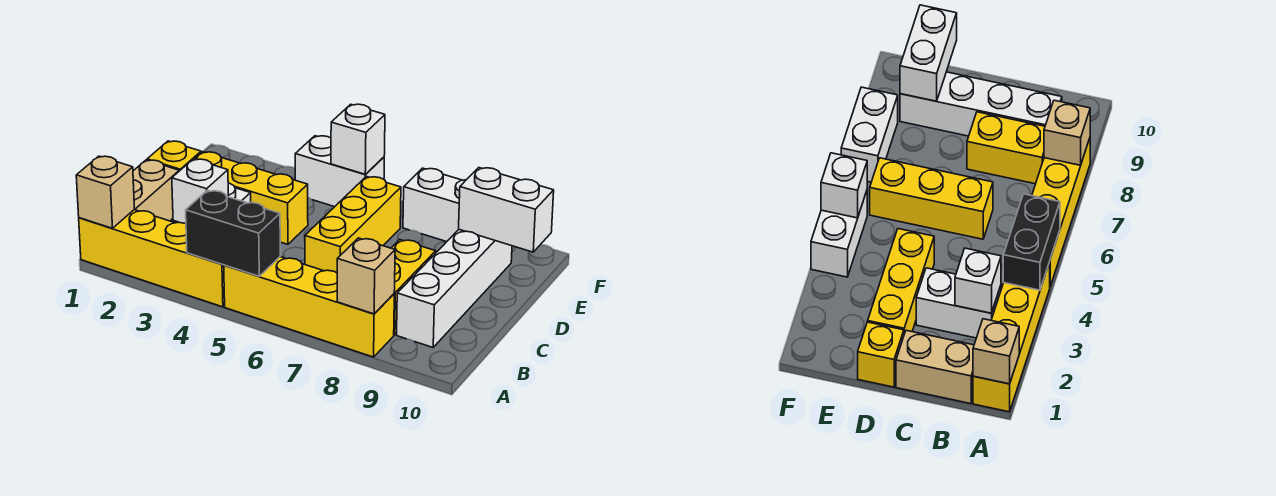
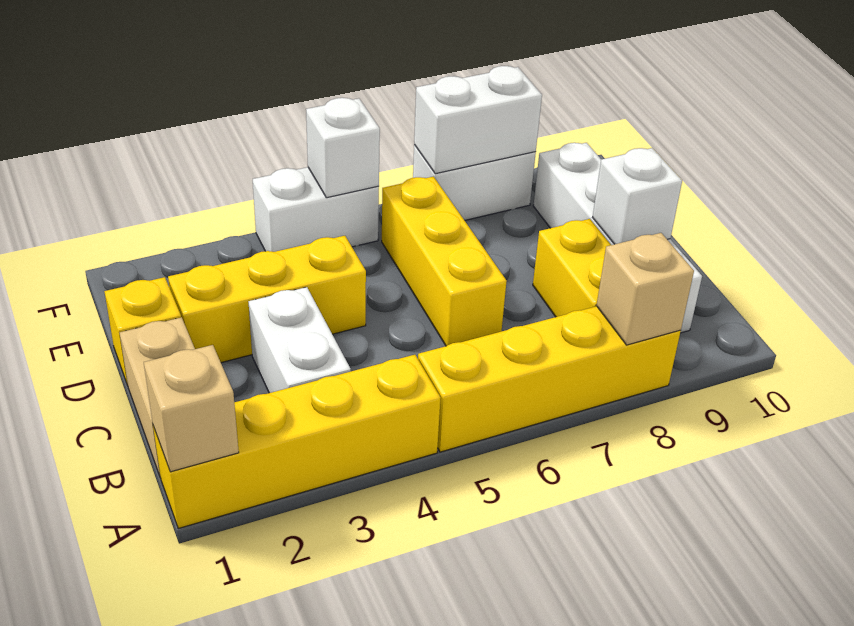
black brick A4:A5 level 2 -> none
white brick B3 level 2 -> white brick C9 level 2
white brick E9:E10 level 2 -> white brick F7:F8 level 2

